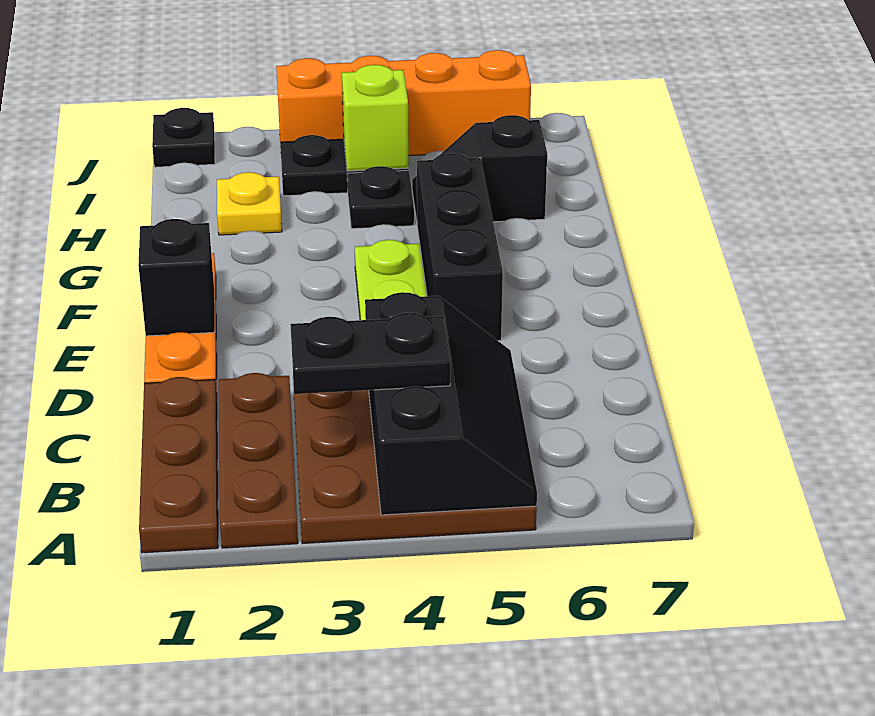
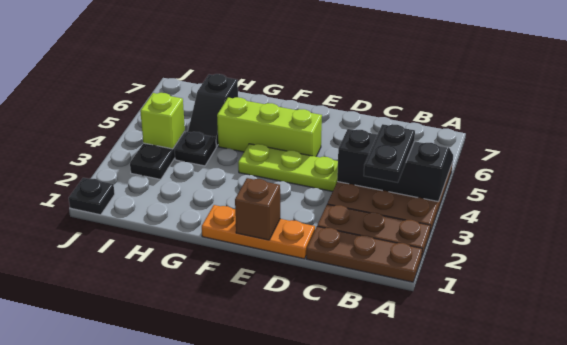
black brick E1 level 2 -> brown brick E1 level 2
black brick E5:G5 level 1 -> lime brick E5:G5 level 1
yellow plate H2 level 1 -> none
orange brick J3:J6 level 1 -> none

